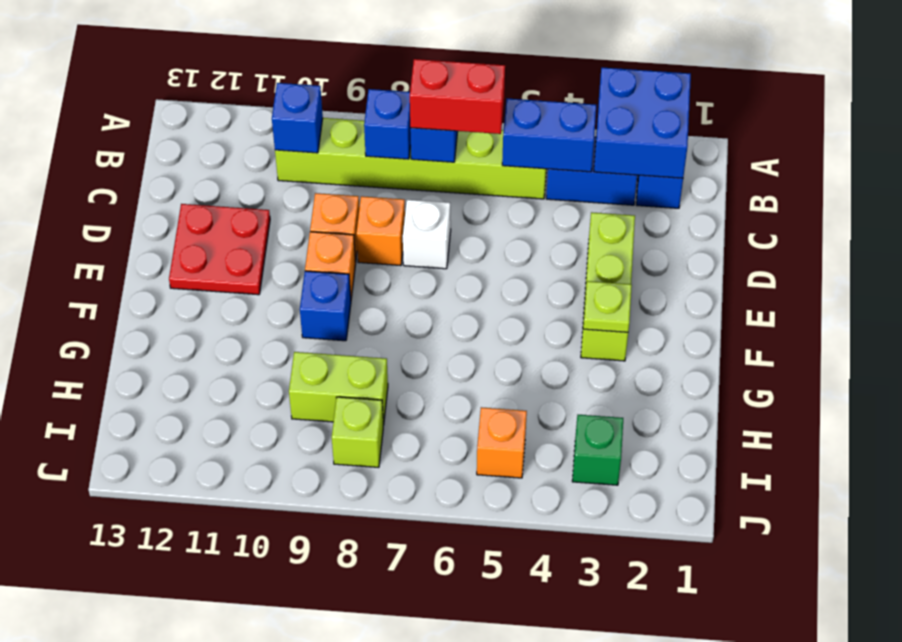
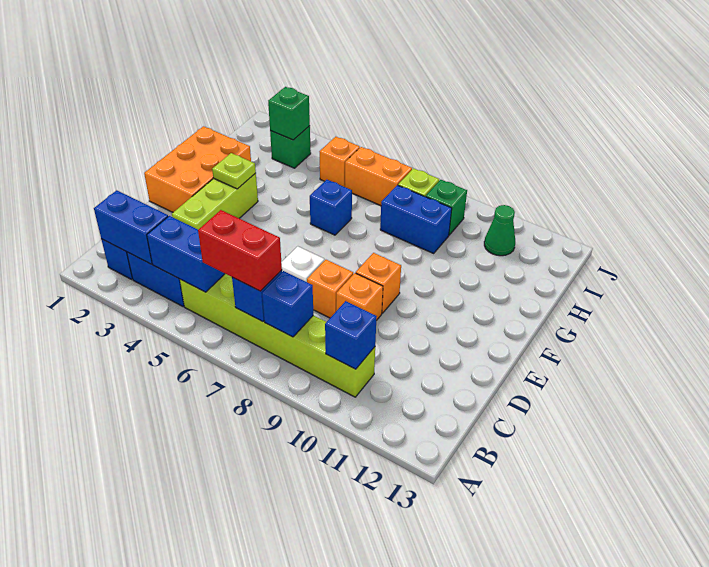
blue brick A2:B3 level 2 -> blue brick B2:B3 level 2
red plate D11:E12 level 1 -> none
none -> orange brick E1:G2 level 1
blue brick F9 level 1 -> blue brick G6 level 1
lime brick H8:H9 level 1 -> blue brick H8:H9 level 1
none -> green brick I3 level 2
none -> orange brick I6:I7 level 1
none -> green brick I9 level 1
none -> green cone I11 level 1

